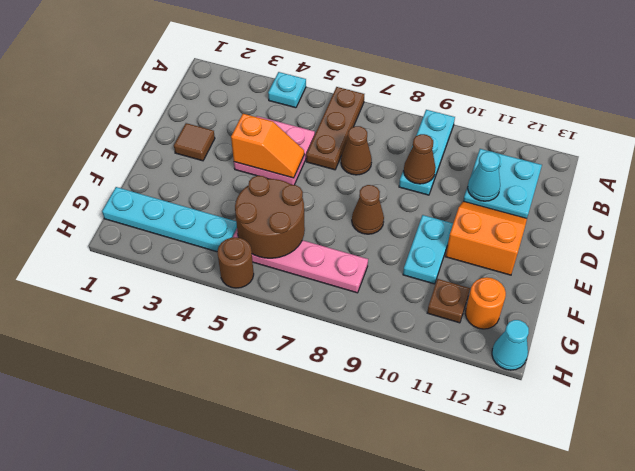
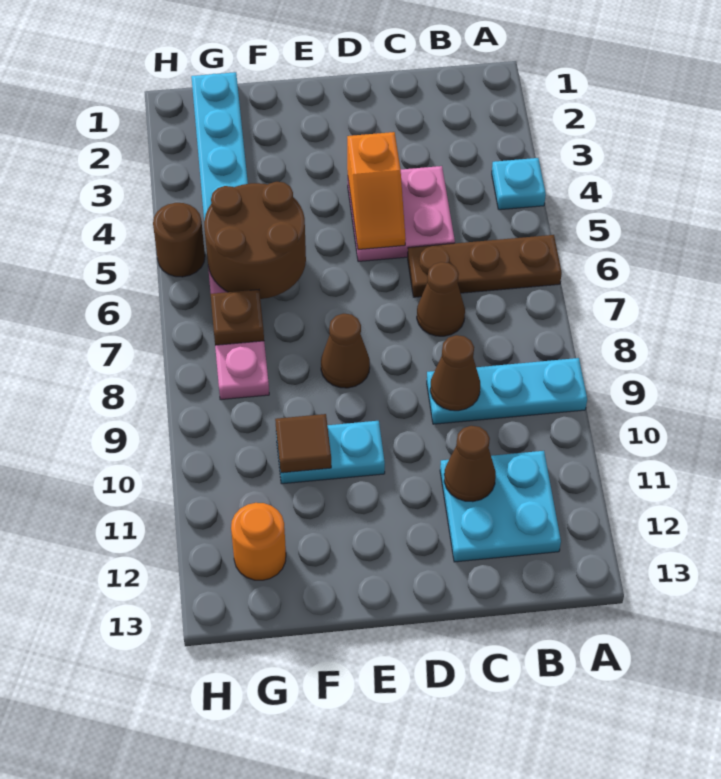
cyan cone C11 level 2 -> brown cone C11 level 2
brown tile D2 level 1 -> brown tile F10 level 2
orange slope D11:E12 level 1 top E -> none
brown plate G11 level 1 -> brown plate G7 level 2
cyan cone H13 level 1 -> none

